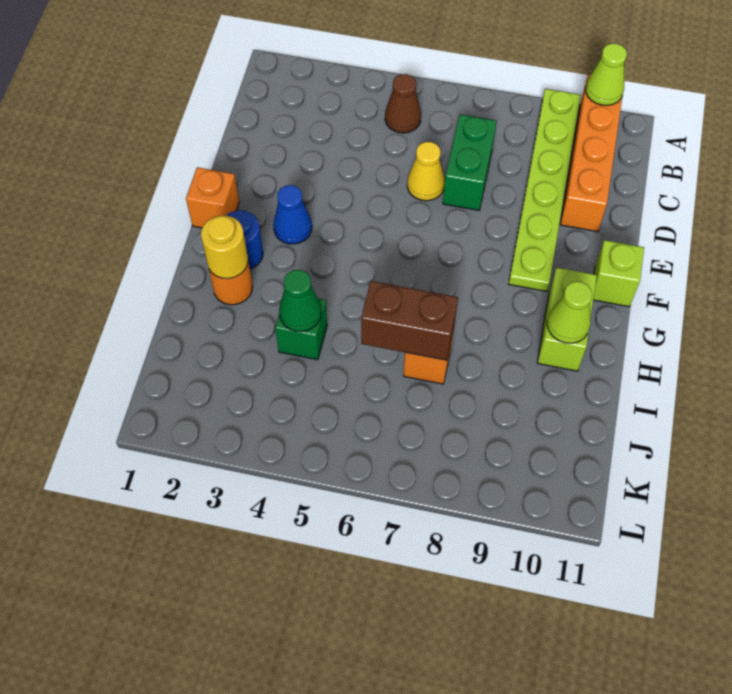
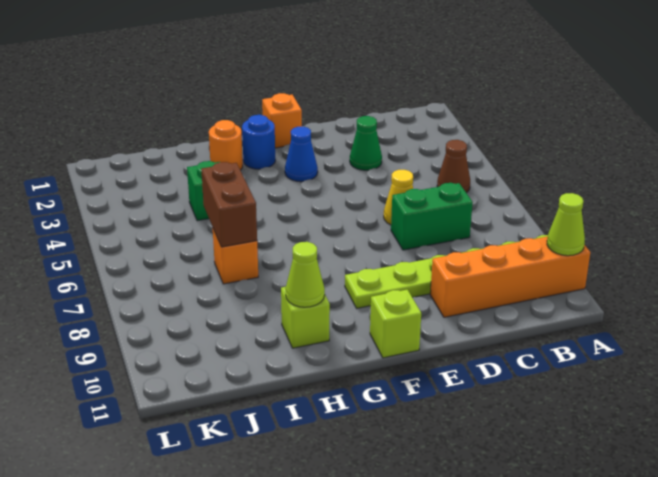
lime brick G10:H10 level 1 -> lime brick H10 level 1
yellow round brick H2 level 2 -> none
green cone I4 level 2 -> green cone D3 level 1

